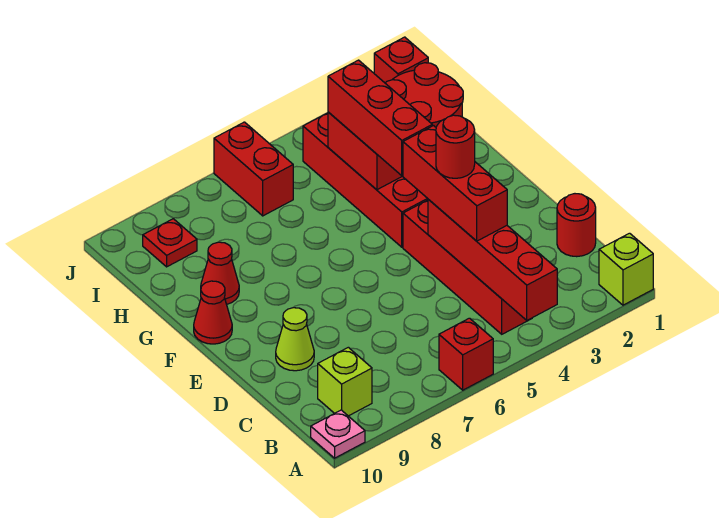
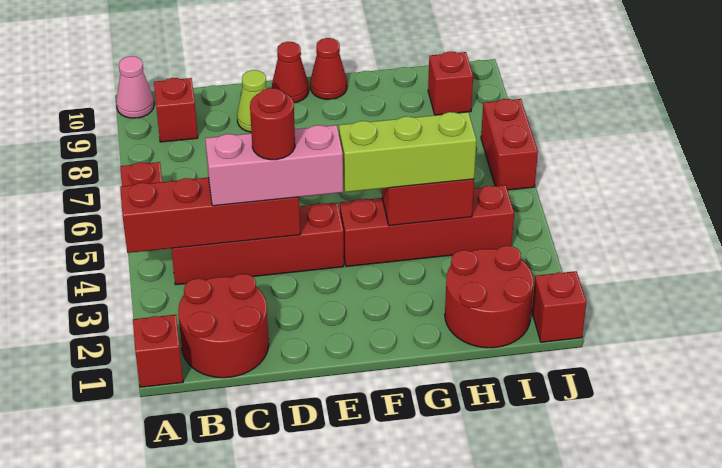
lime brick A1 level 1 -> red brick A1 level 1
pink plate A10 level 1 -> pink cone A10 level 1
lime brick B9 level 1 -> red brick B9 level 1
red round brick C1 level 1 -> red round brick B1:C2 level 1
red brick C4:E4 level 3 -> pink brick C4:E4 level 3
red brick F4:H4 level 3 -> lime brick F4:H4 level 3
red cone G9 level 1 -> red cone E10 level 1
red brick I6:J6 level 1 -> red brick J6:J7 level 1
red plate I9 level 1 -> red brick I9 level 1

